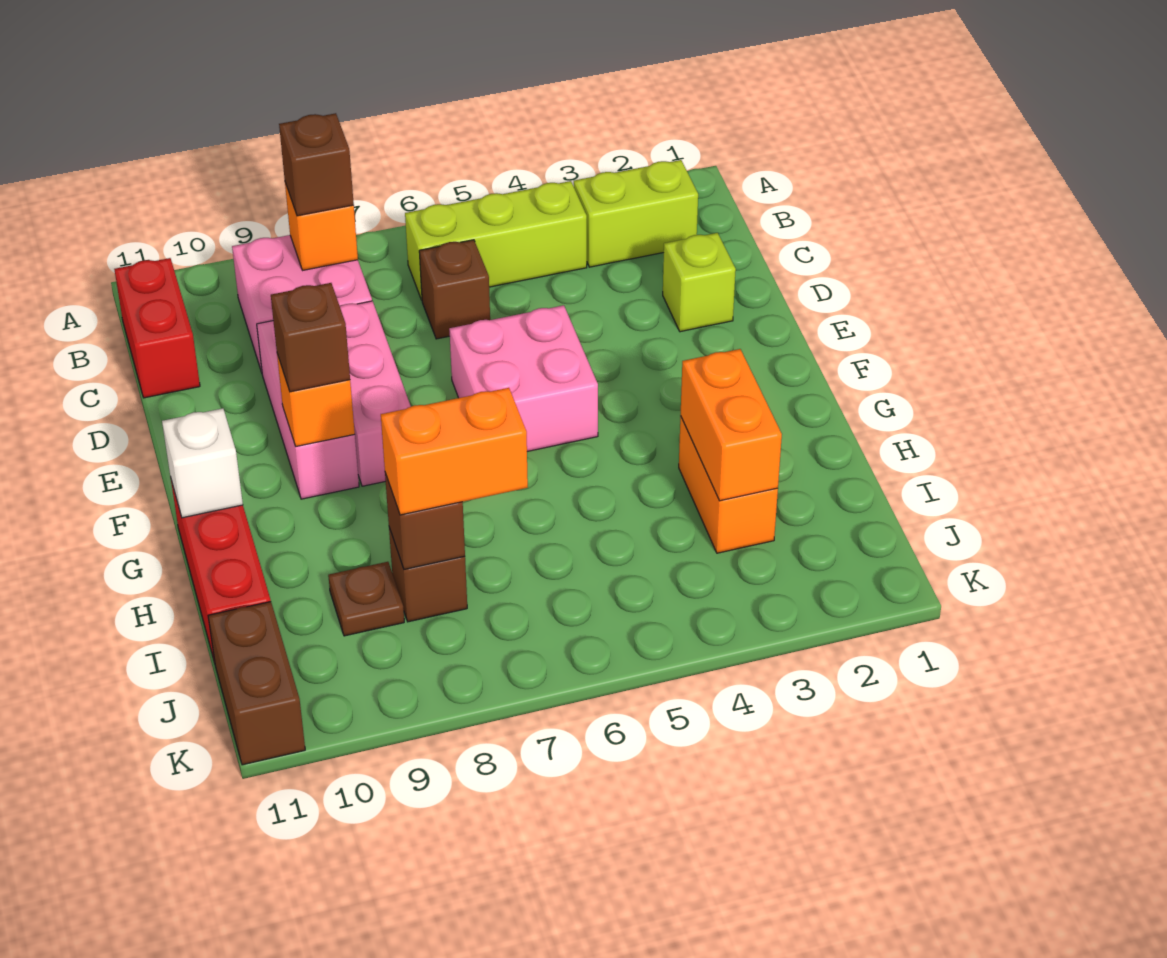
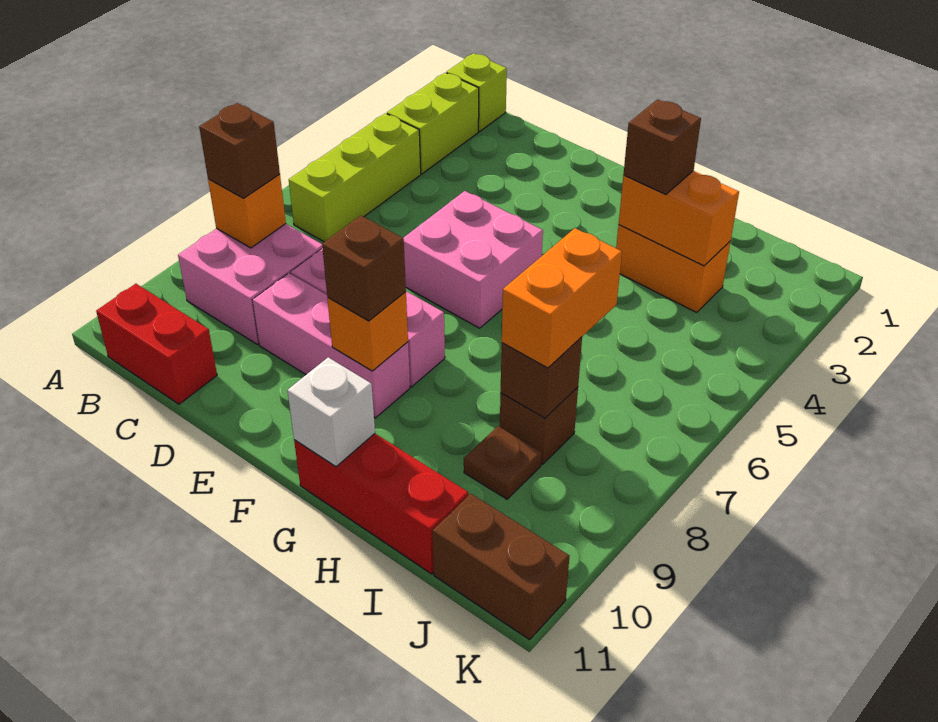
brown brick C6 level 1 -> brown brick H3 level 3
lime brick D2 level 1 -> lime brick B1 level 1

